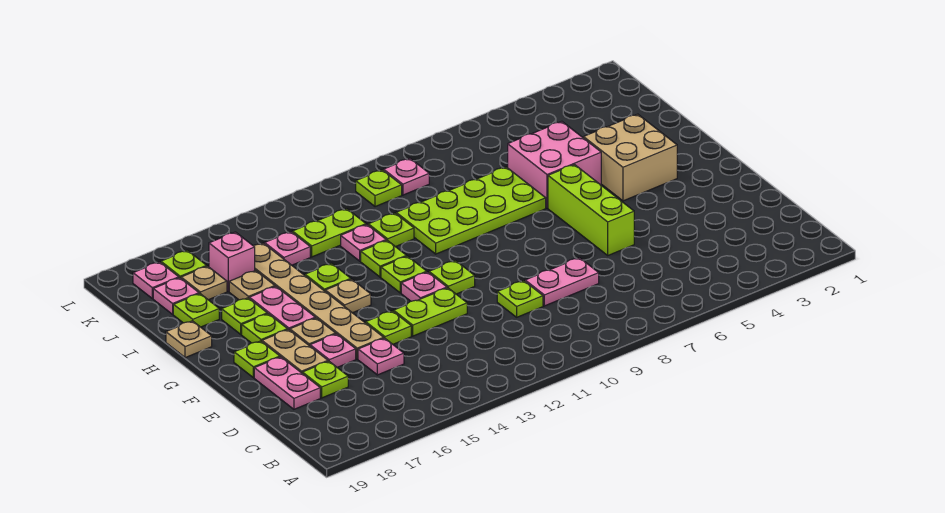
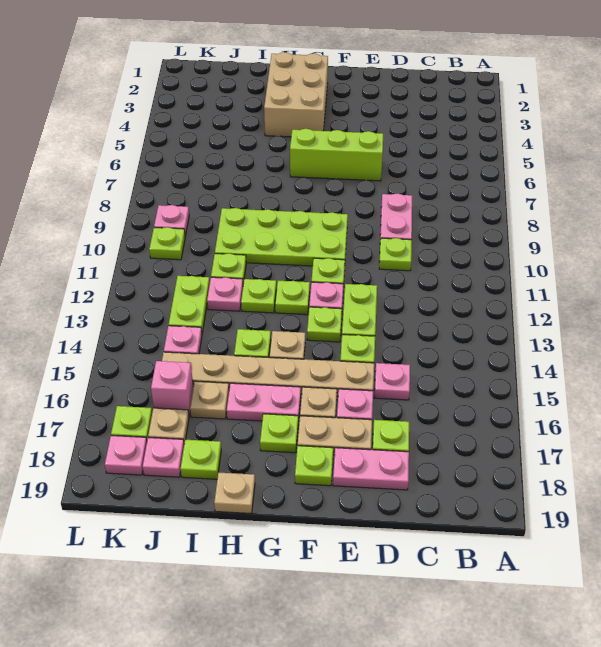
tan brick G3:H4 level 1 -> tan brick G2:H4 level 1
pink brick H5:I6 level 1 -> none
lime plate H7:I10 level 1 -> lime plate F9:I10 level 1
lime plate H17 level 1 -> lime plate F13 level 1

